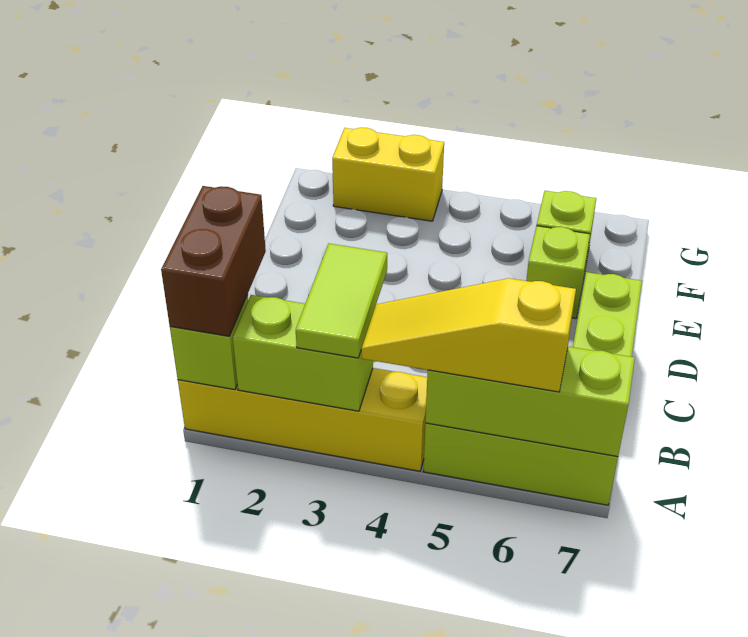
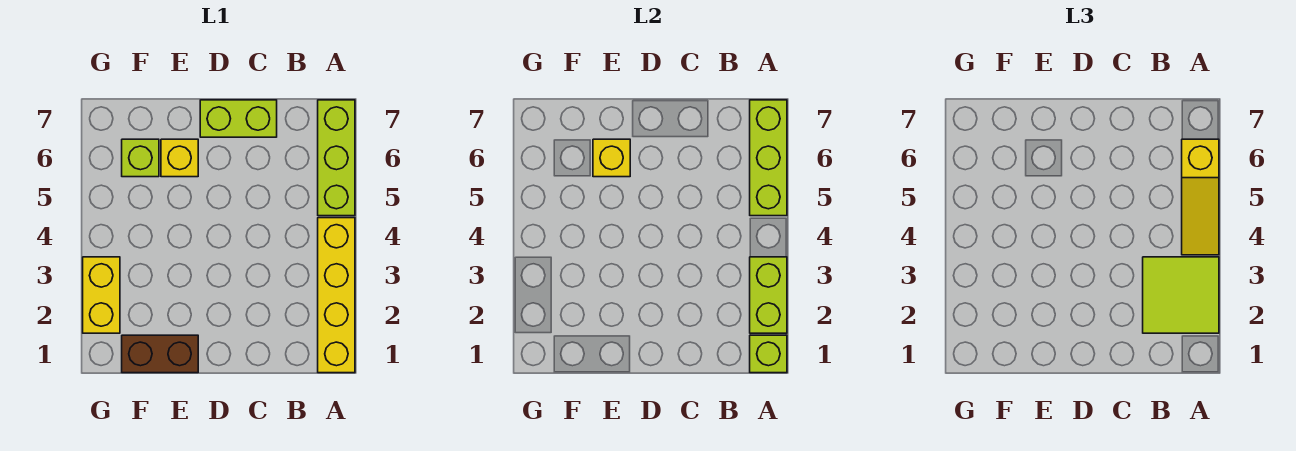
brown brick A1:B1 level 3 -> brown brick E1:F1 level 1
lime tile A3:B3 level 3 -> lime tile A2:B3 level 3
lime brick E6 level 1 -> yellow brick E6 level 1
none -> yellow brick E6 level 2

